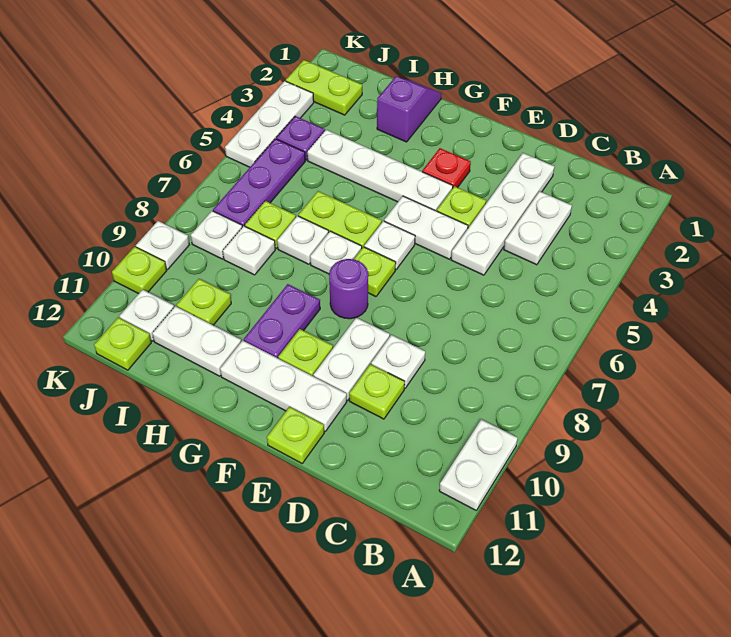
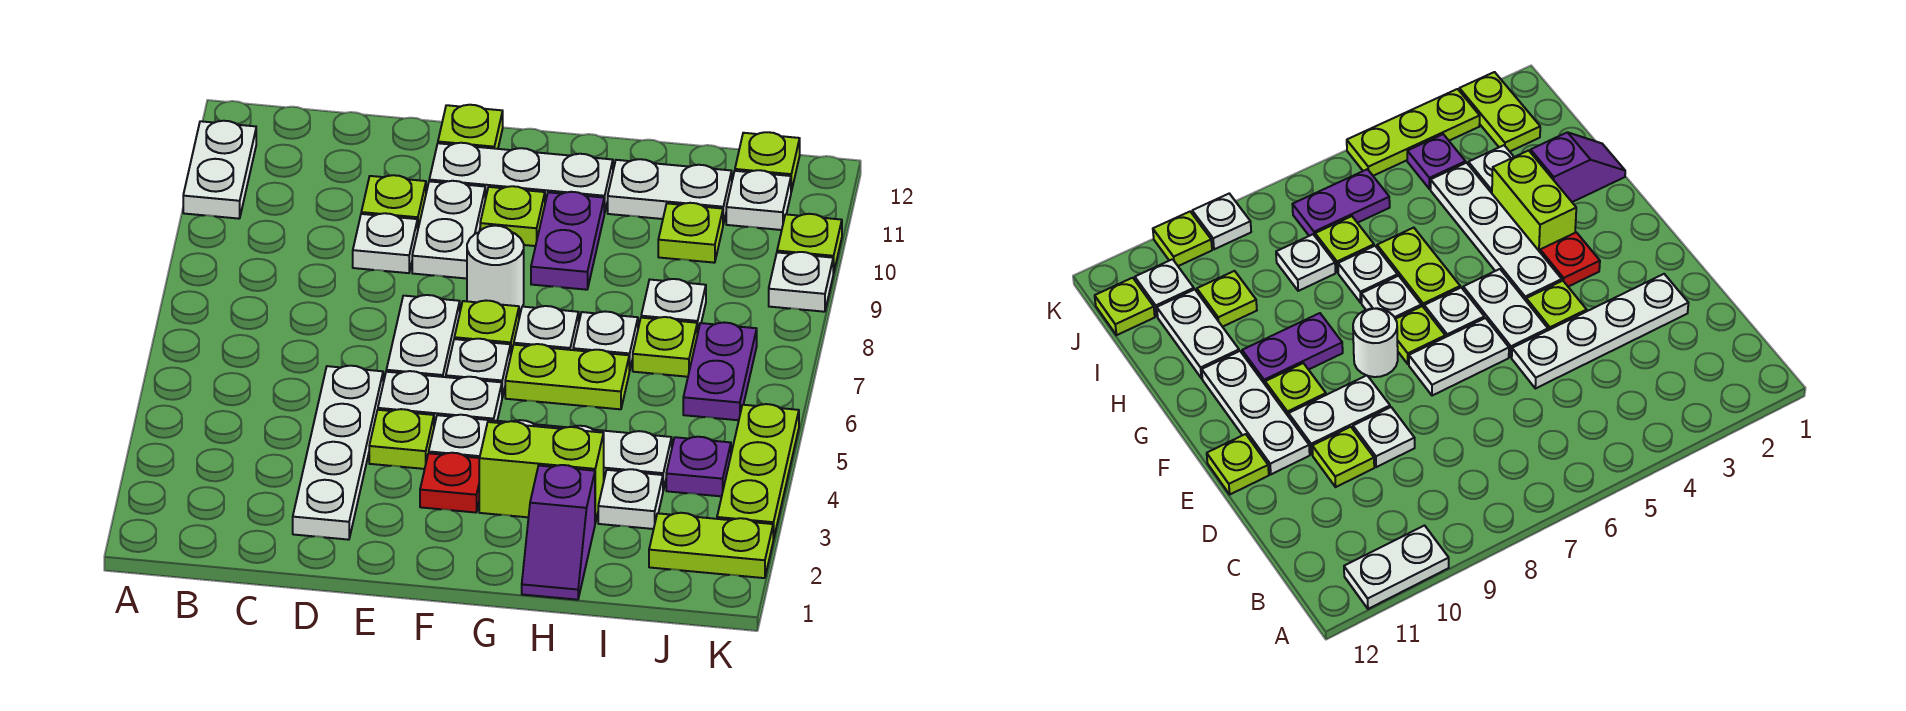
white plate C3:C4 level 1 -> white plate E6:E7 level 1
purple round brick F8 level 1 -> white round brick F8 level 1
none -> lime brick G3:H3 level 1
purple plate J5:J7 level 1 -> purple plate J6:J7 level 1
white plate J8 level 1 -> white plate I3 level 1
white plate K3:K5 level 1 -> lime plate K3:K5 level 1

